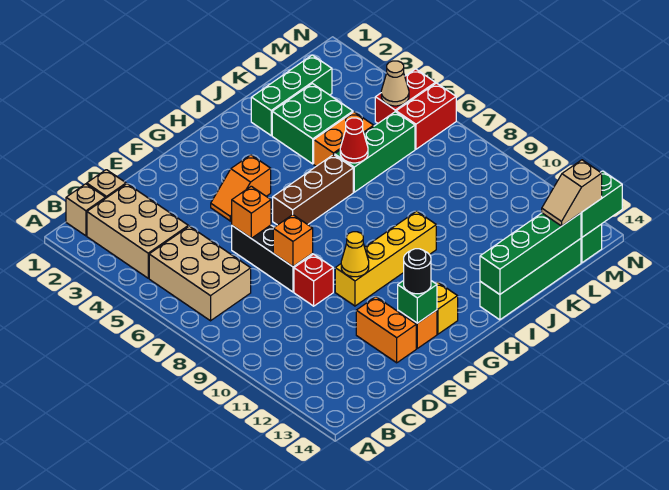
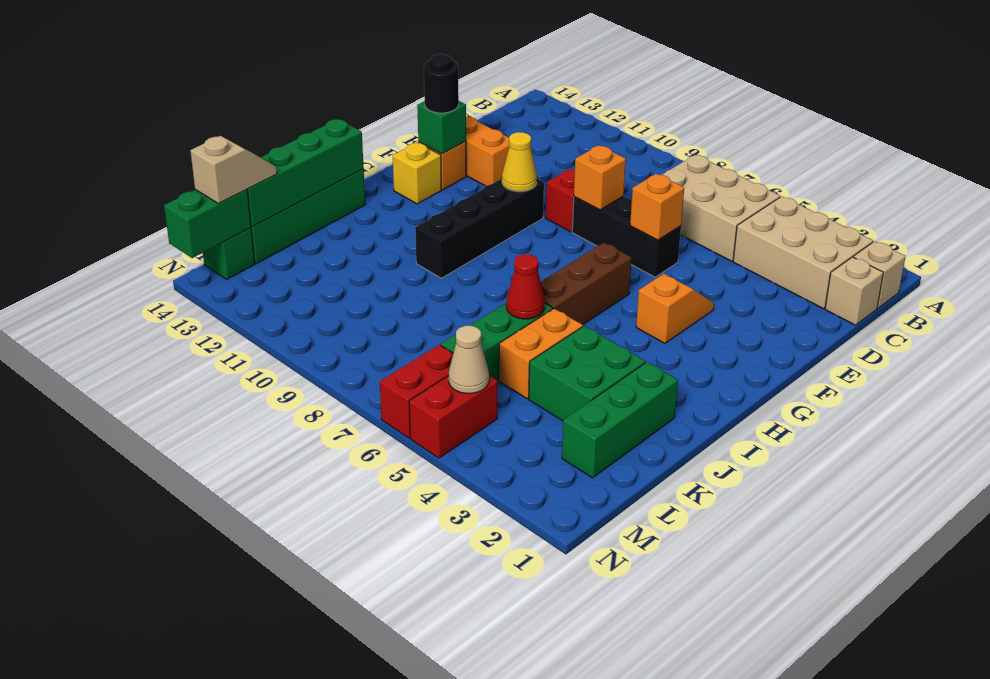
yellow brick F10:I10 level 1 -> black brick F10:I10 level 1

